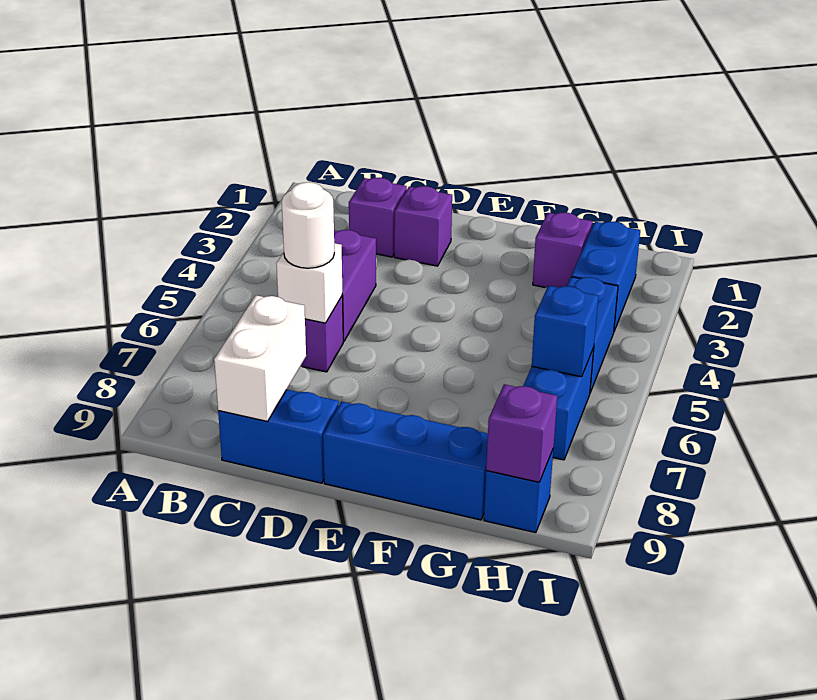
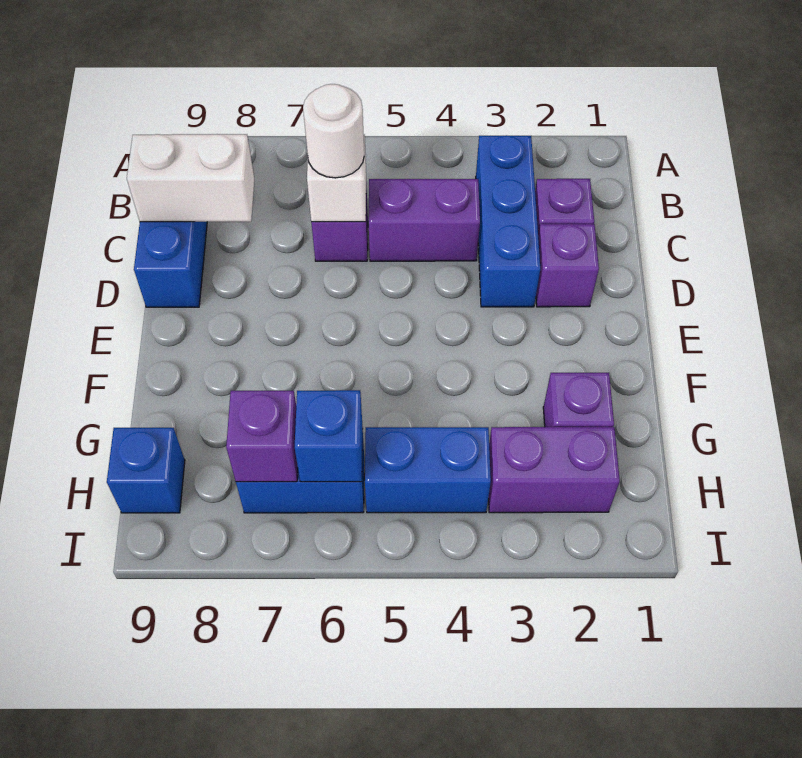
blue brick E9:G9 level 1 -> blue brick B3:D3 level 1
blue brick H2:H3 level 1 -> purple brick H2:H3 level 1
purple brick H9 level 2 -> purple brick H7 level 2

